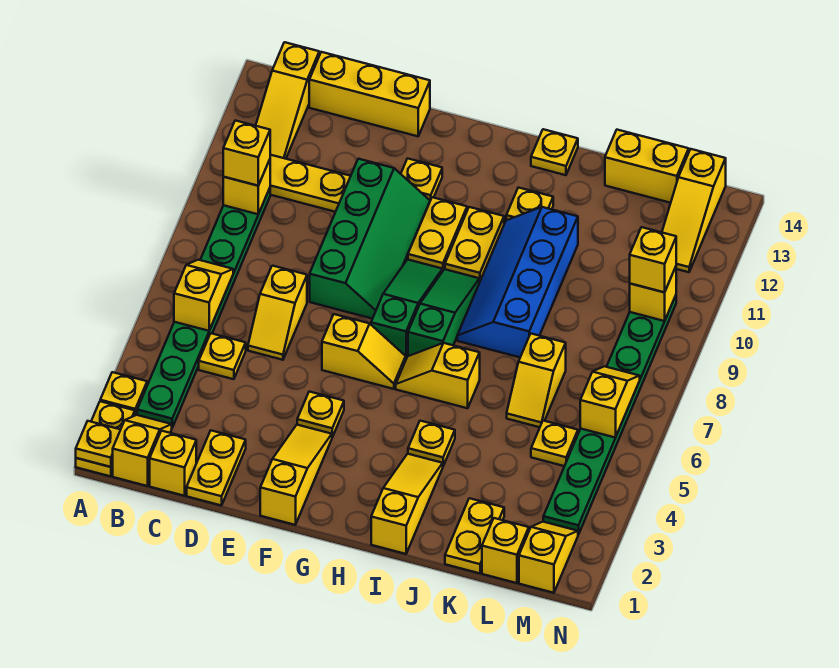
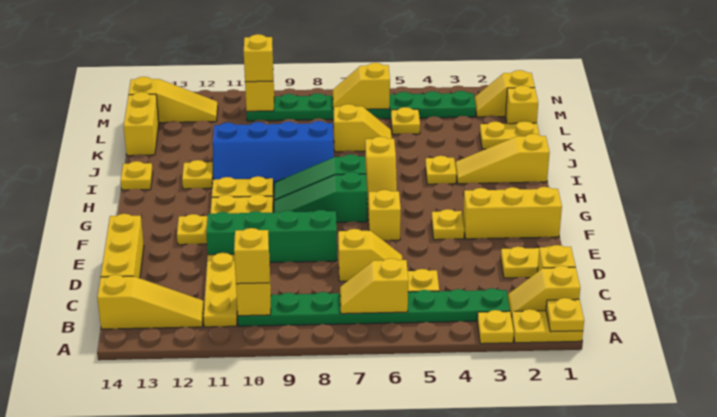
yellow slope F1:F3 level 1 top 1 -> yellow brick F1:F3 level 1

